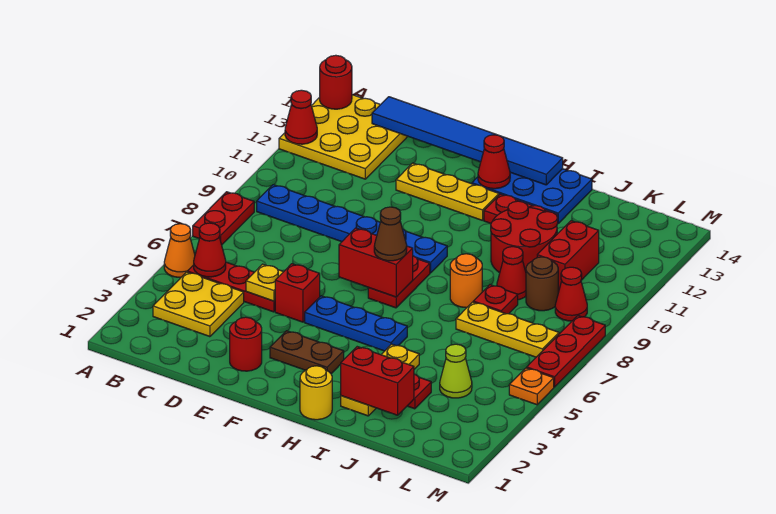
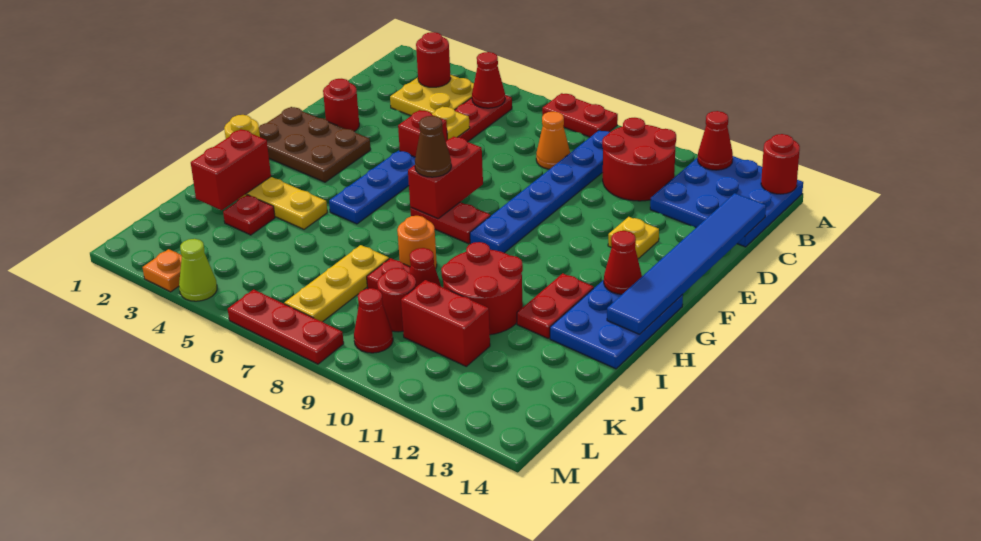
orange cone A5 level 1 -> orange cone C8 level 1
yellow plate A12:C14 level 1 -> blue plate A12:C14 level 1
none -> red round brick B3 level 2
none -> red round brick B10:C11 level 1
yellow plate E12:G12 level 1 -> yellow plate E12 level 1
brown plate F3:G3 level 1 -> brown plate F1:G3 level 1
lime cone K4 level 1 -> lime cone M4 level 1
brown round brick K9 level 1 -> red round brick K9 level 1
orange plate M5 level 1 -> orange plate M3 level 1

